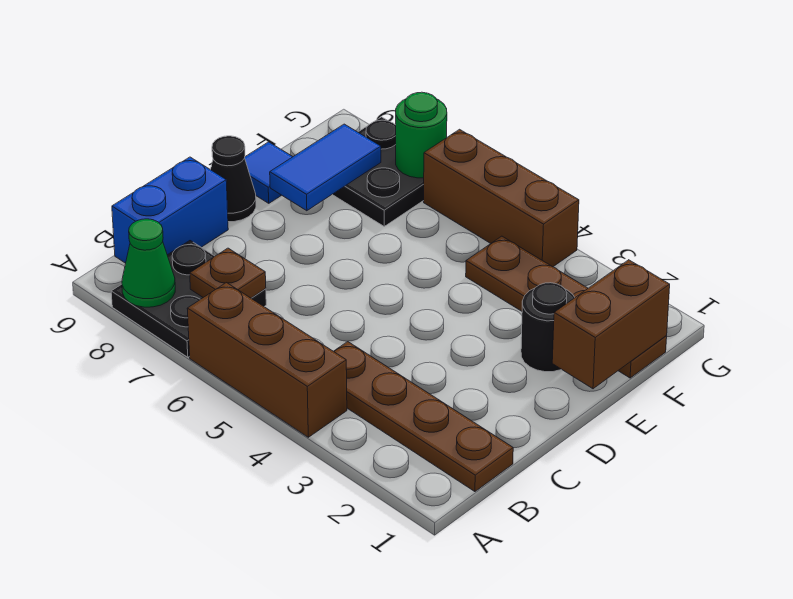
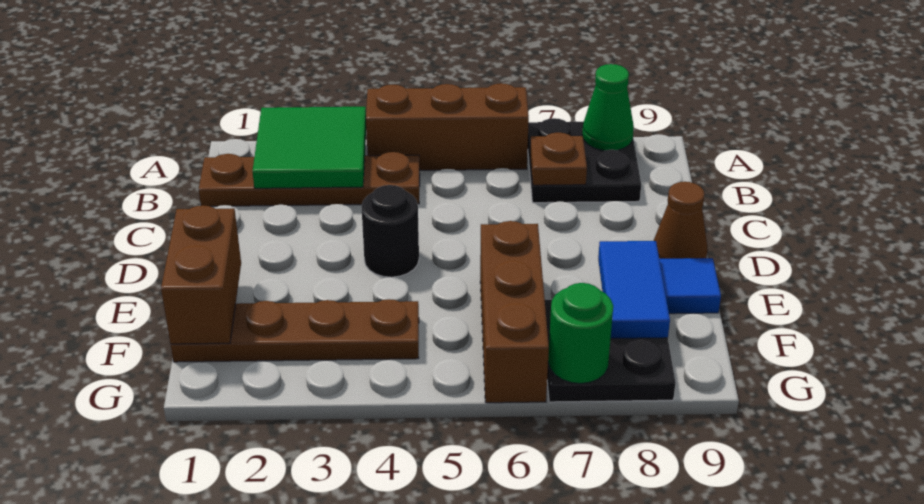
none -> green tile A2:B3 level 2
blue brick B9:C9 level 1 -> none
black cone D9 level 1 -> brown cone D9 level 1
black round brick E2 level 1 -> black round brick D4 level 1
brown brick G4:G6 level 1 -> brown brick E6:G6 level 1

